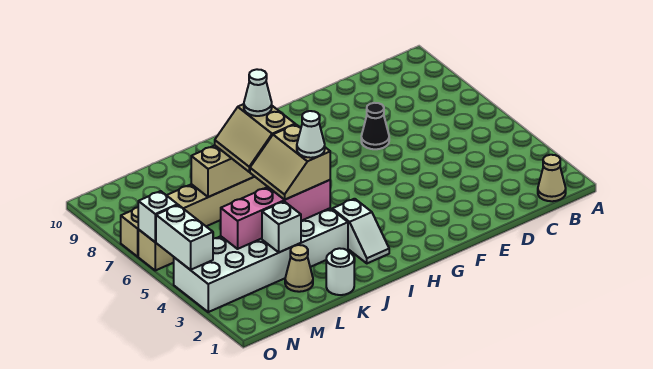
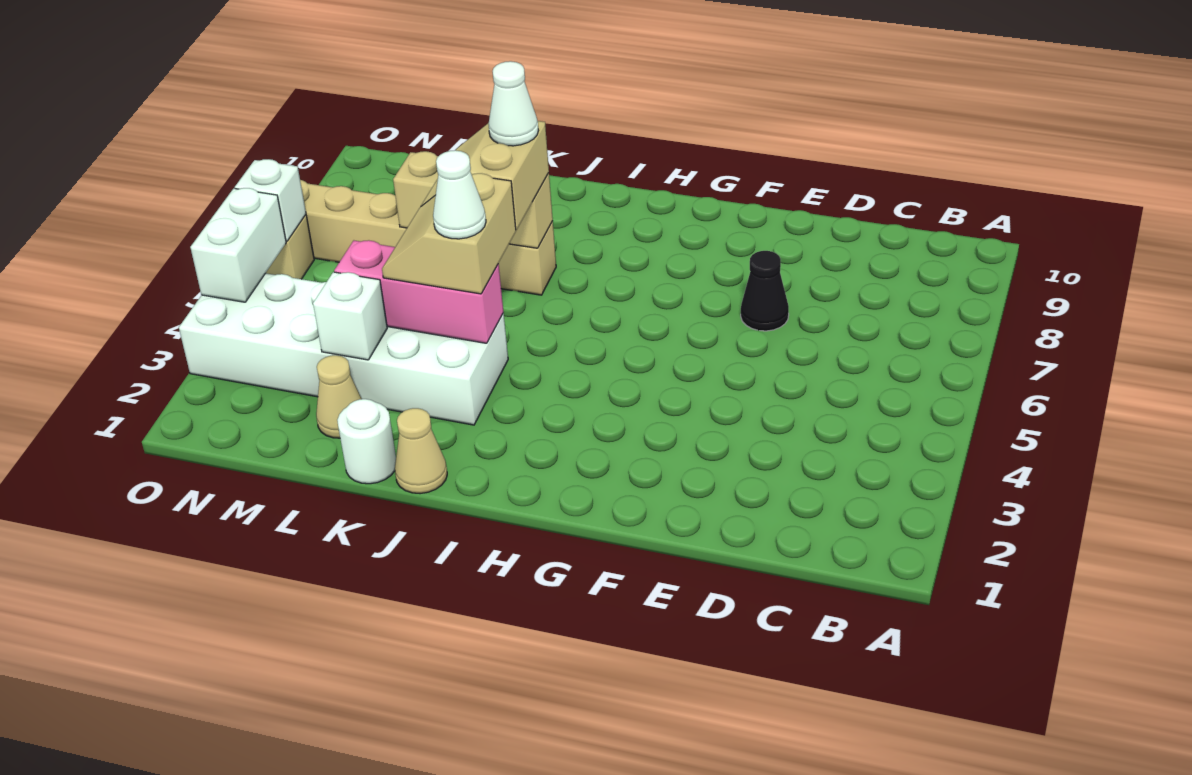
tan cone B1 level 1 -> tan cone J1 level 1
white slope I2:I3 level 1 top 3 -> none
pink brick J4:M4 level 2 -> pink brick J4:L4 level 2

